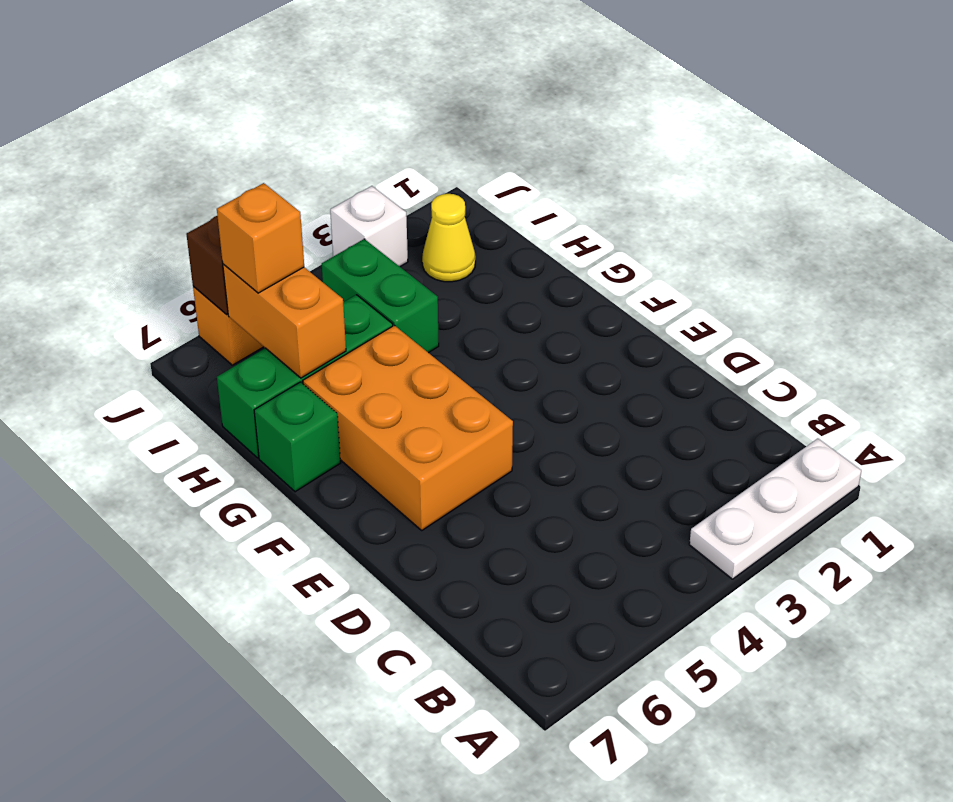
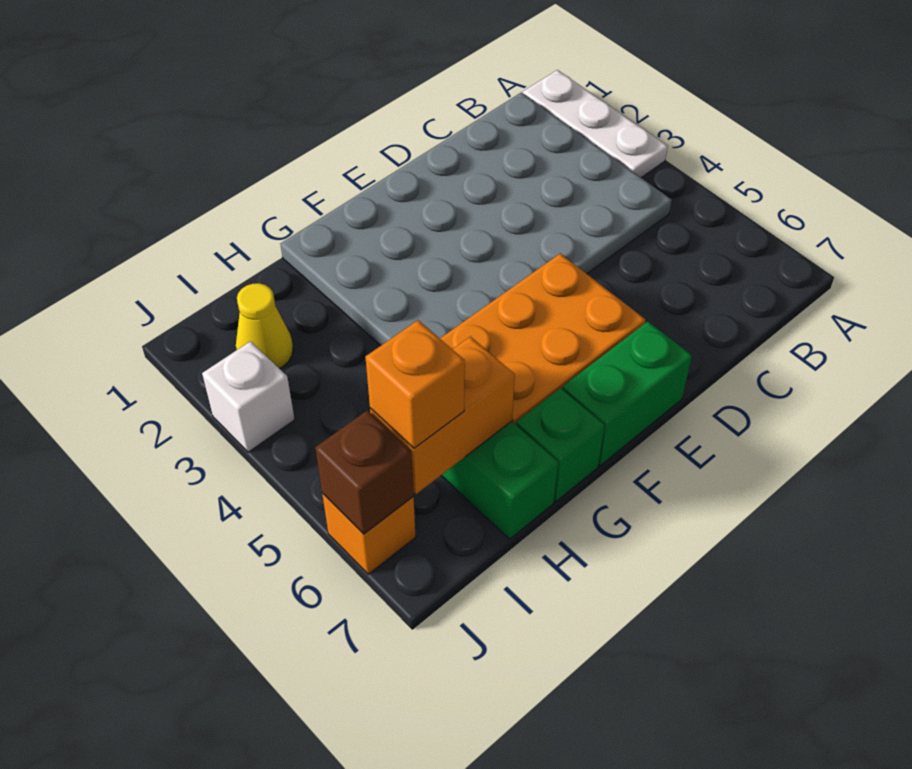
none -> grey plate B1:G4 level 1
green brick H4:I4 level 1 -> green brick E7:F7 level 1

